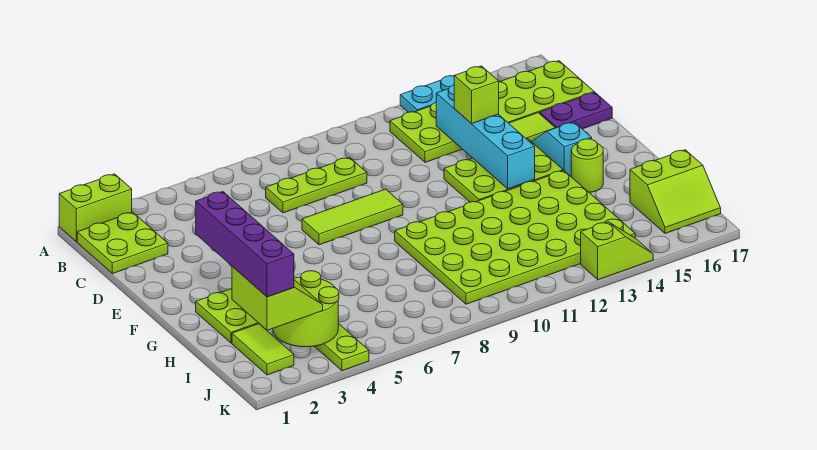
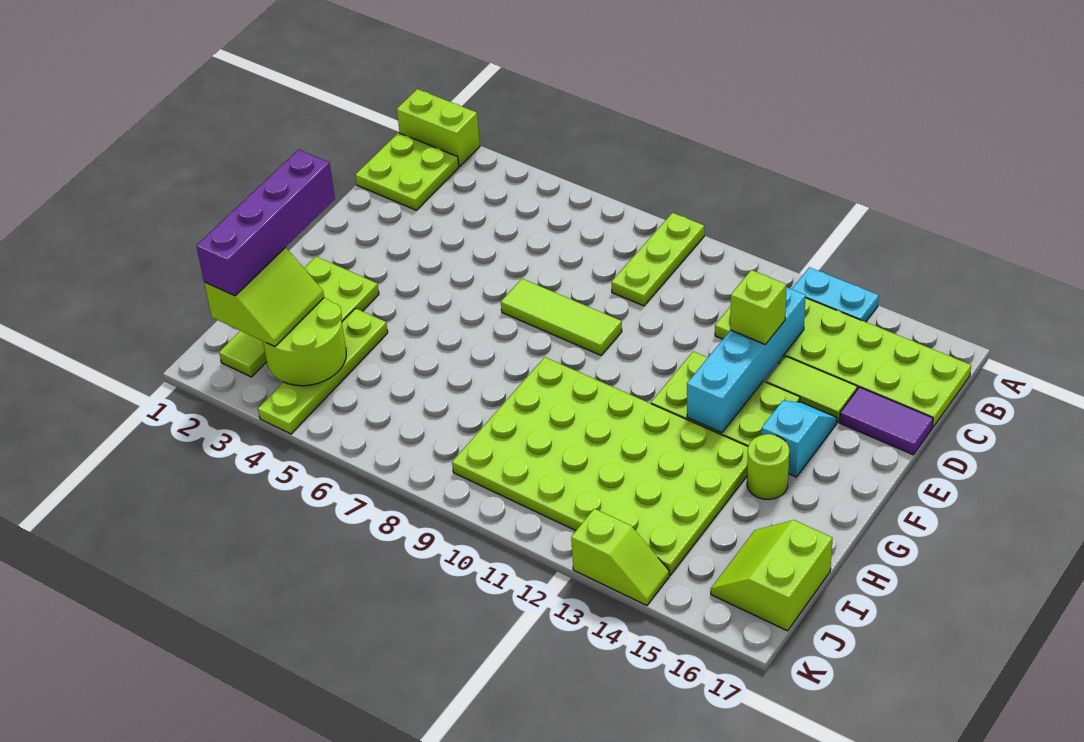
lime plate C7:C9 level 1 -> lime plate A9:C9 level 1
purple plate D16:D17 level 1 -> purple tile D16:D17 level 1
lime slope I16:J17 level 1 top I -> lime slope I16:J17 level 1 top 17

